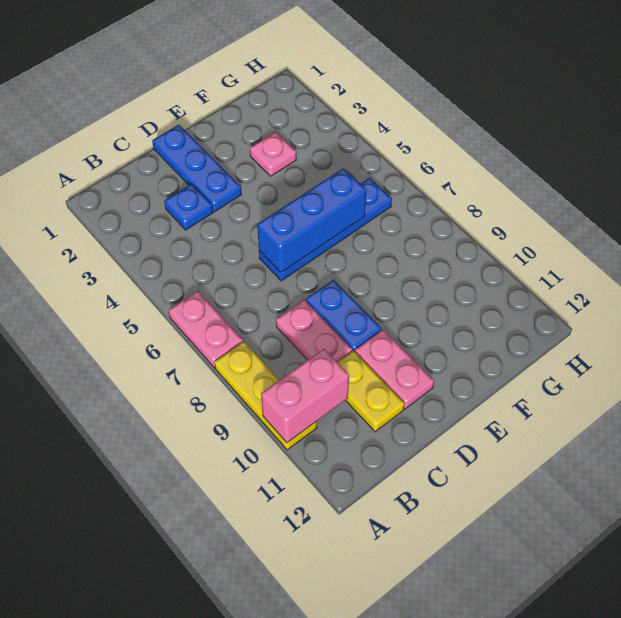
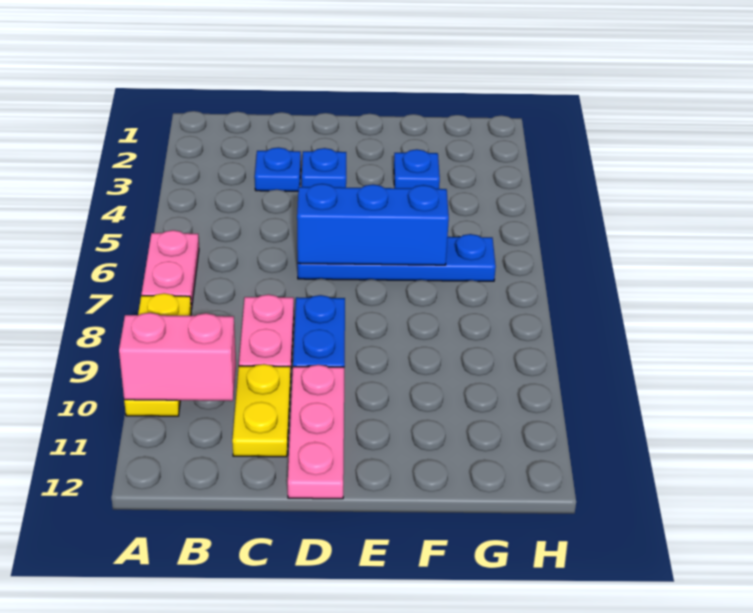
blue plate D1:D3 level 1 -> blue plate D3 level 1
pink plate D10:D11 level 1 -> pink plate D10:D12 level 1
pink plate F3 level 1 -> blue plate F3 level 1

